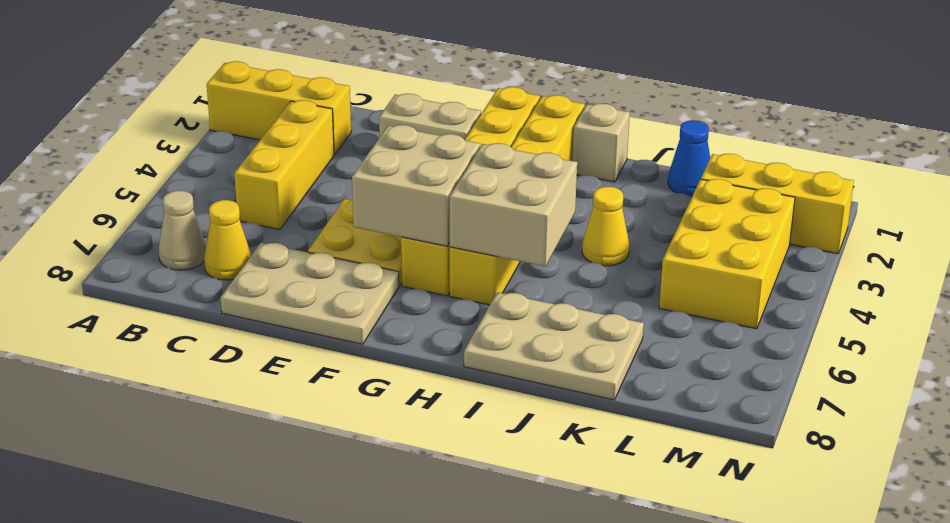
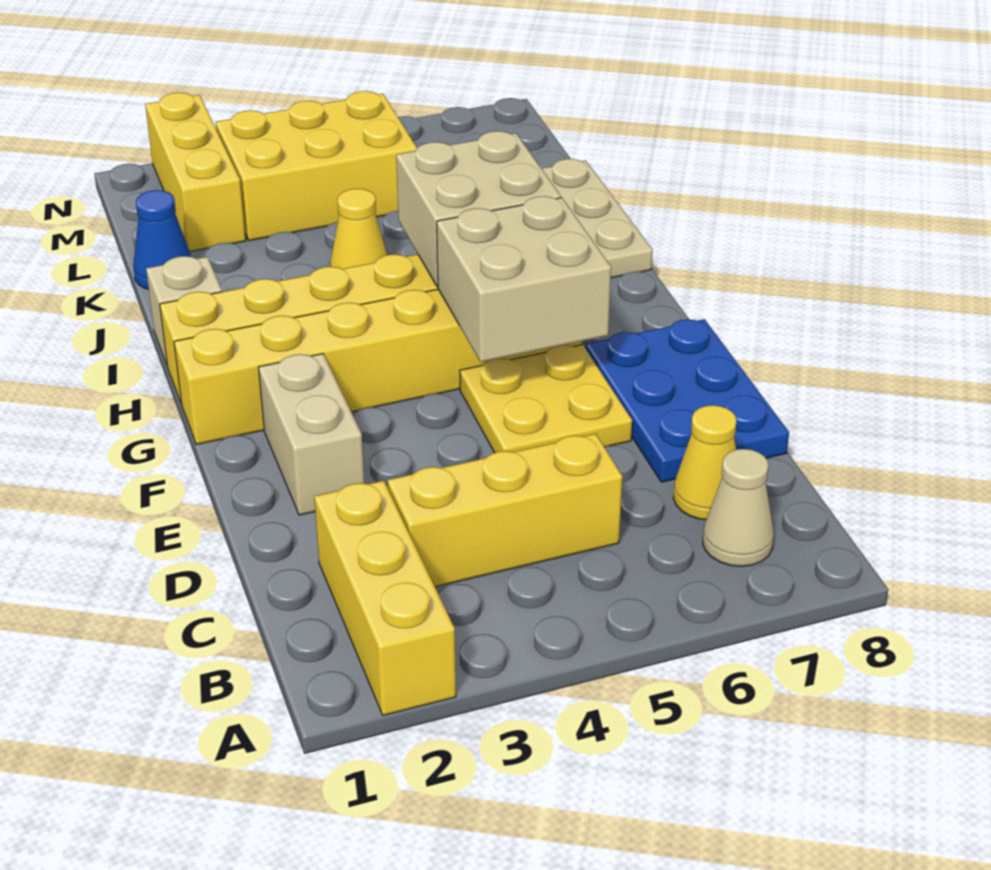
tan plate D7:F8 level 1 -> blue plate D7:F8 level 1

